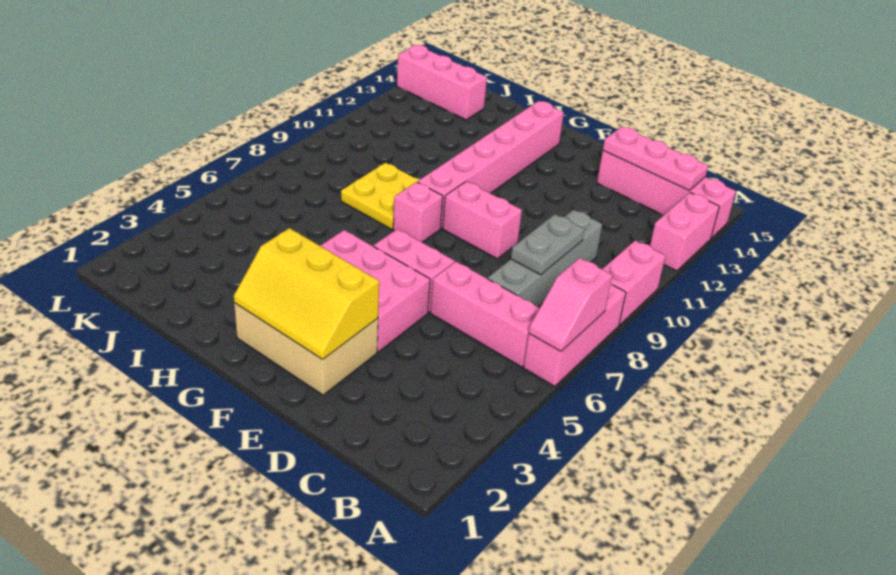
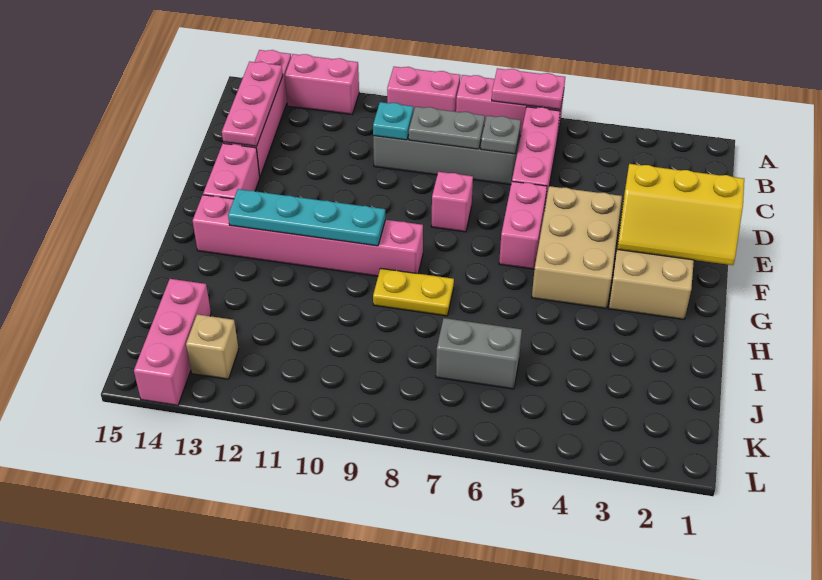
pink slope A6:A7 level 2 top 7 -> pink plate A6:A7 level 2
none -> grey plate C7 level 2
none -> cyan plate C10 level 2
yellow slope E2:G3 level 2 top 3 -> yellow slope E1:F3 level 2 top E
pink brick E4:G5 level 1 -> tan brick E4:G5 level 1
pink brick E9:F9 level 1 -> pink brick E14:F14 level 1
pink brick G8 level 1 -> pink brick E8 level 1
none -> cyan plate G10:G13 level 2
yellow plate H8:I9 level 1 -> yellow plate H8:H9 level 1
none -> grey brick J6:J7 level 1
none -> tan brick K13 level 1

